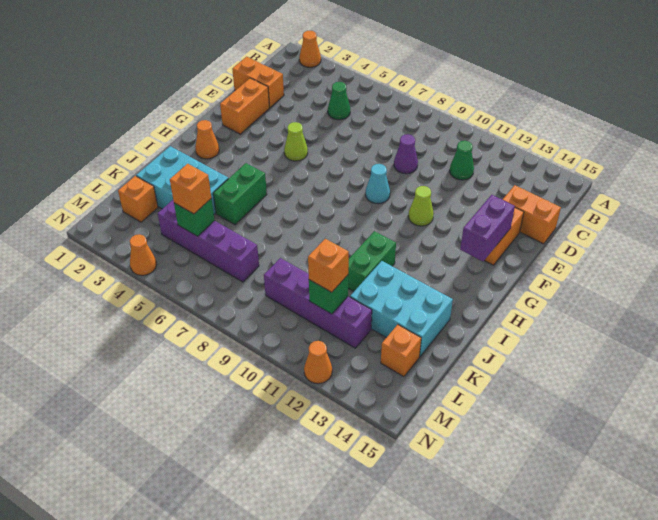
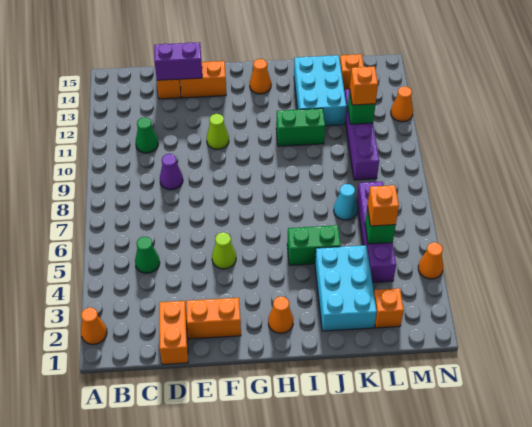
cyan cone F9 level 1 -> cyan cone K7 level 1
purple brick F14:G14 level 2 -> purple brick D14:E14 level 2
none -> orange cone H14 level 1

